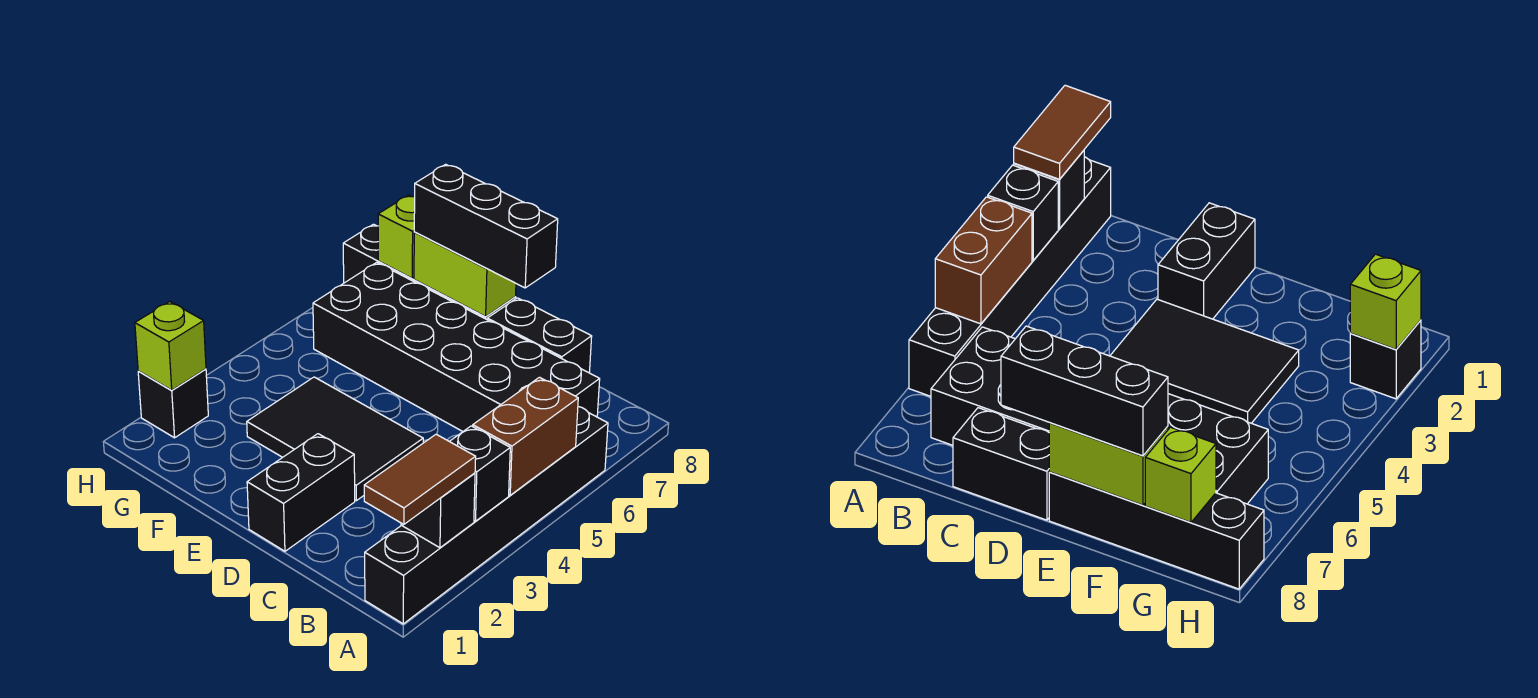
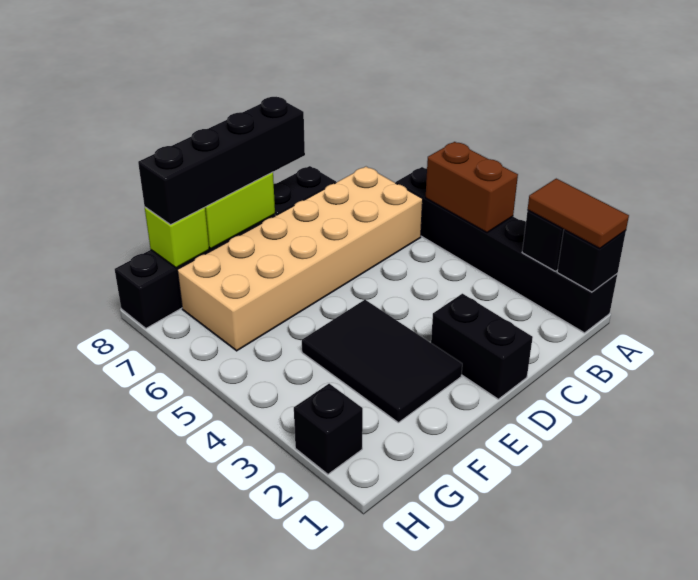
black brick A3 level 2 -> black brick A1 level 2
black brick B6:G7 level 1 -> tan brick B6:G7 level 1
black tile D3:F4 level 1 -> black tile E2:F4 level 1
black brick D8:F8 level 3 -> black brick D8:G8 level 3
lime brick H2 level 2 -> none

